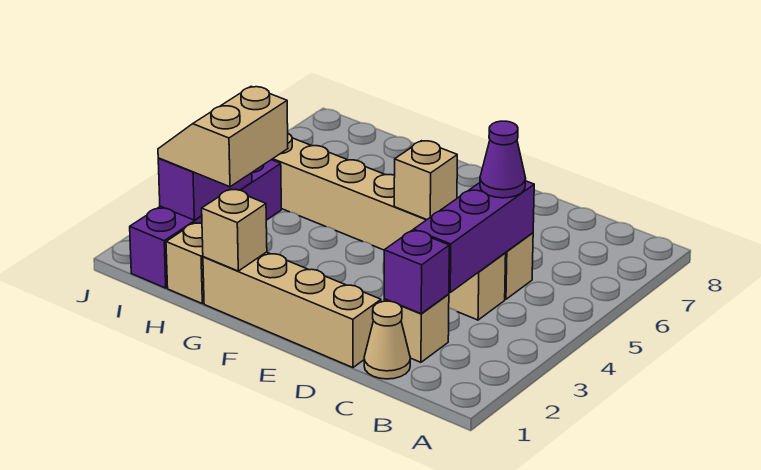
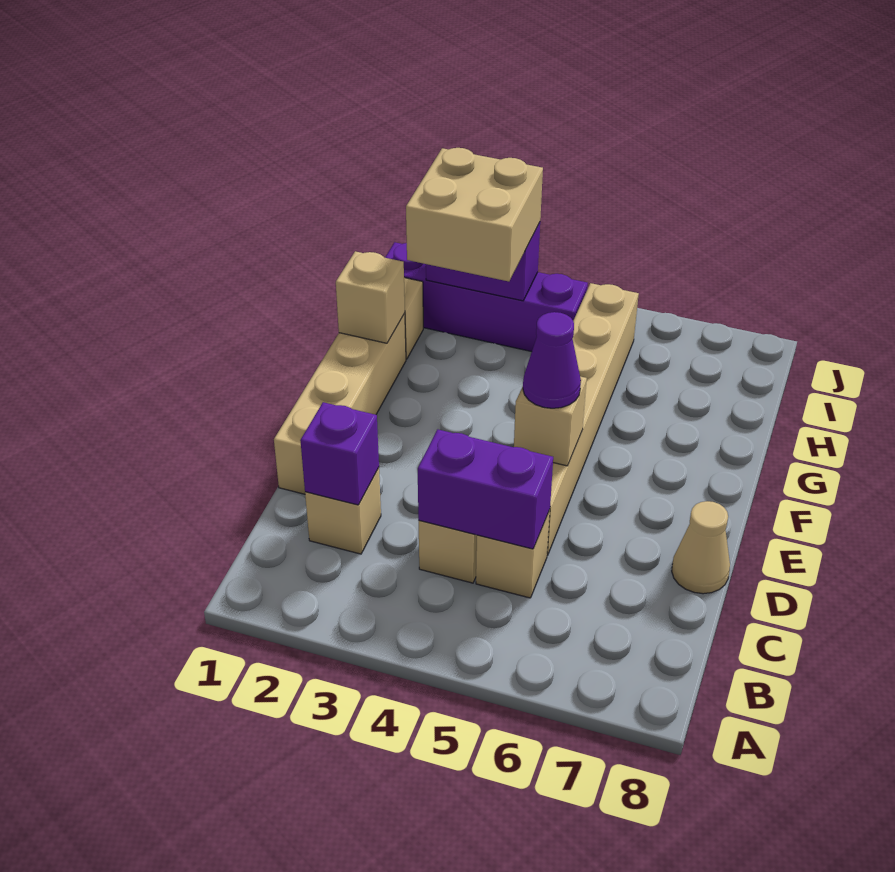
tan cone C1 level 1 -> tan cone D8 level 1
purple brick C3:C5 level 2 -> purple brick C4:C5 level 2
purple cone C5 level 3 -> purple cone E5 level 3
tan slope H2:I3 level 3 top H -> tan brick H2:I3 level 3

